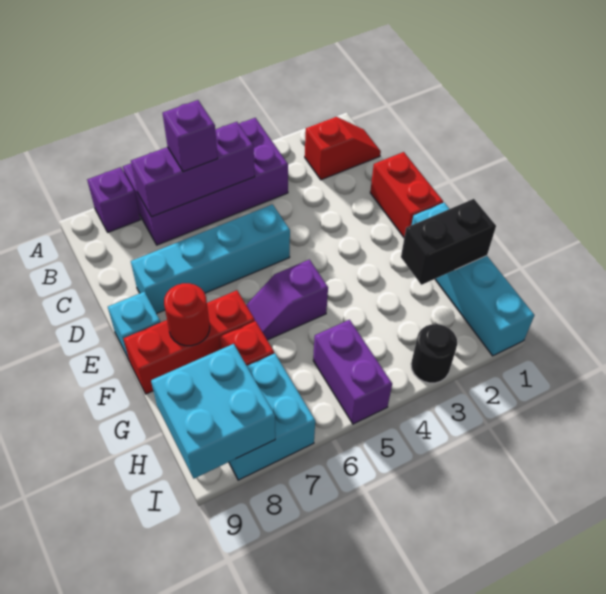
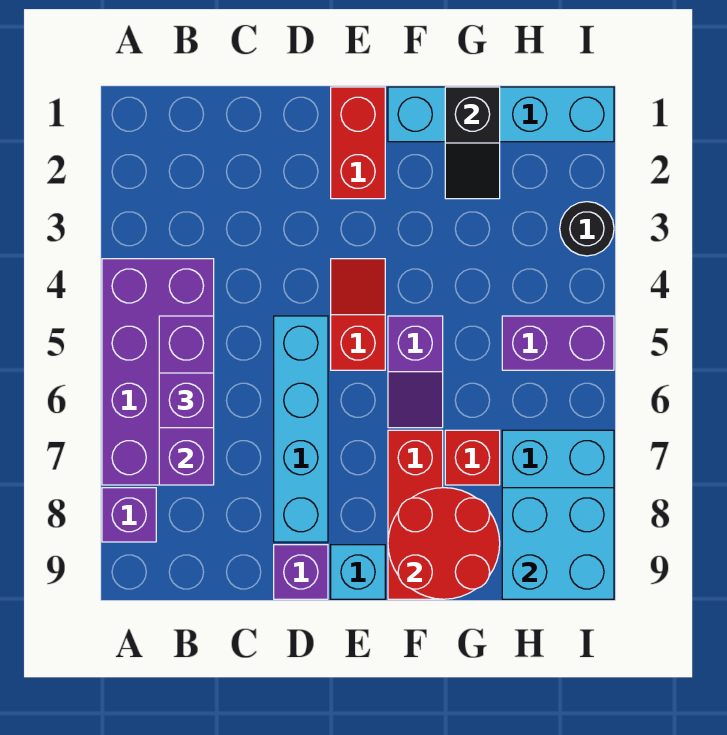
red slope B1:B2 level 1 top 2 -> red slope E4:E5 level 1 top 5
red brick D1:E1 level 1 -> red brick E1:E2 level 1
none -> purple brick D9 level 1
red round brick F8 level 2 -> red round brick F8:G9 level 2
black brick G1:G2 level 2 -> black slope G1:G2 level 2 top 1

